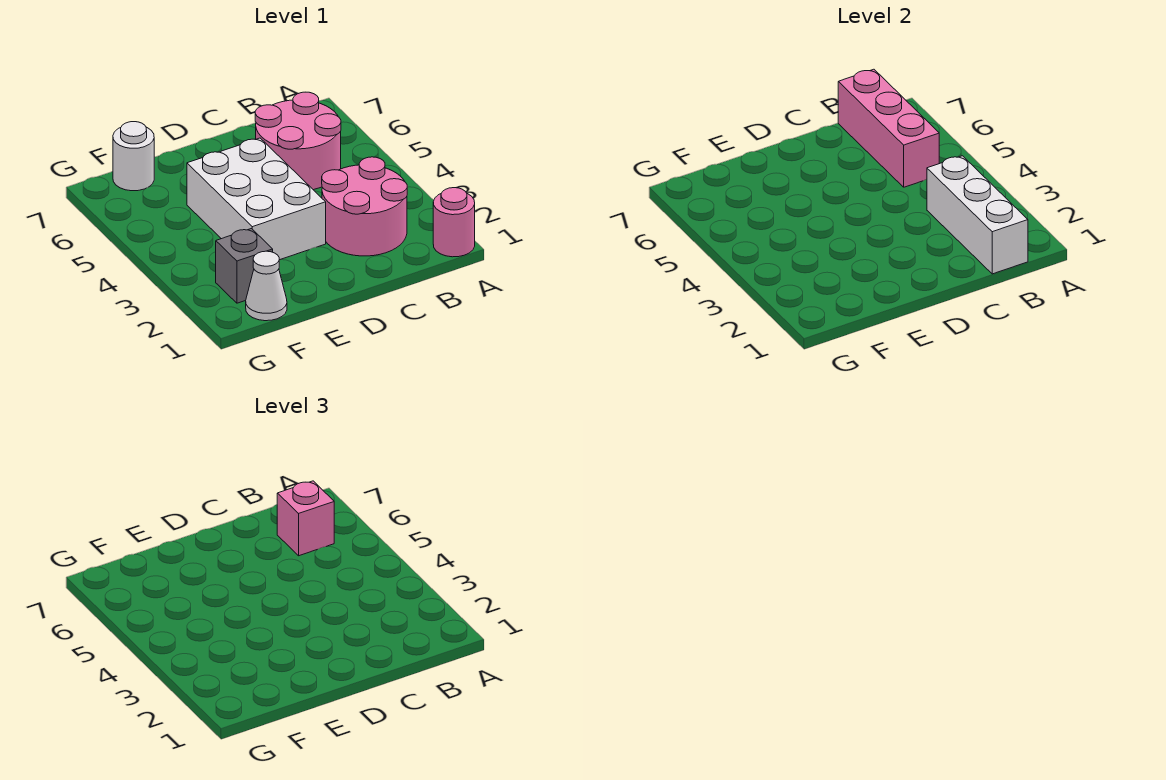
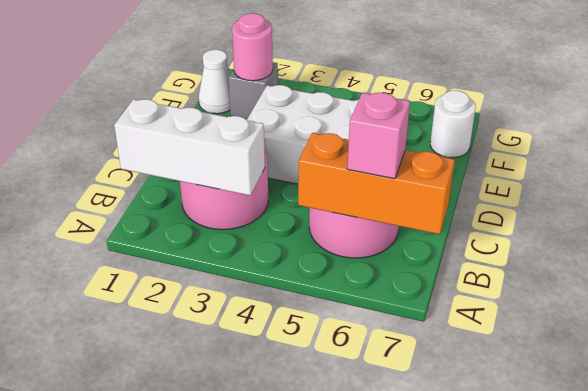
pink round brick A1 level 1 -> pink round brick F2 level 2
pink brick B5:B7 level 2 -> orange brick B5:B7 level 2

